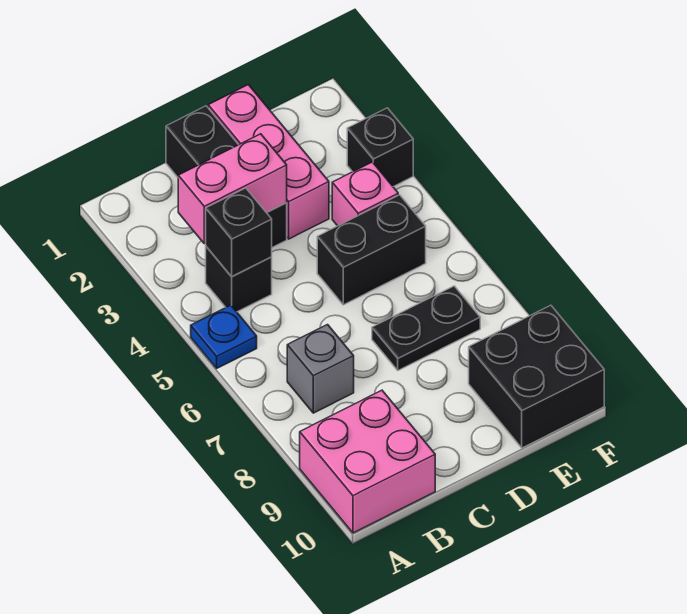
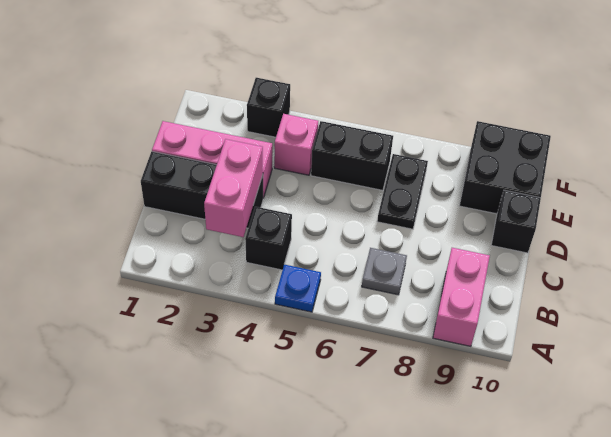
pink brick A9:B10 level 1 -> pink brick A9:B9 level 1
black brick B4 level 2 -> black brick D10 level 1
grey brick B7 level 1 -> grey plate B7 level 1
black brick D5:E5 level 1 -> black brick E5:E6 level 1

